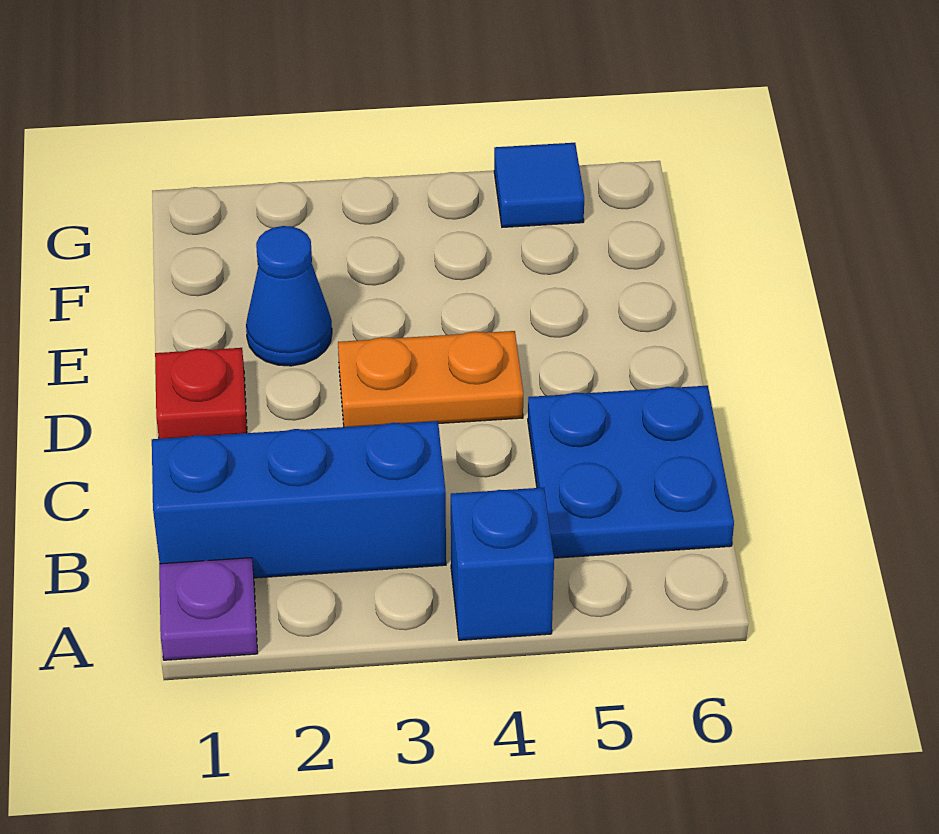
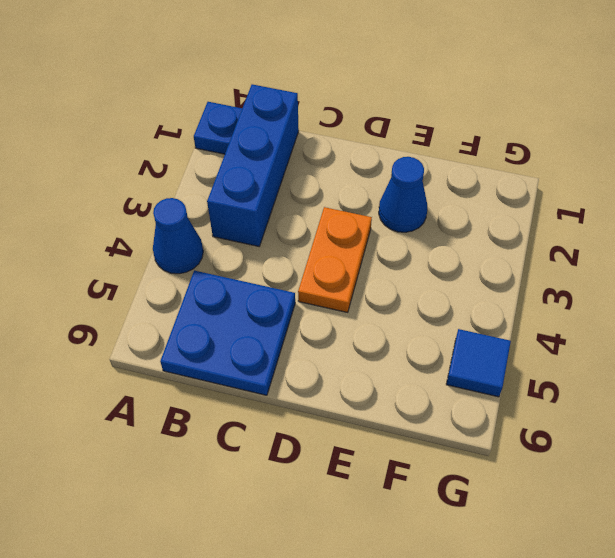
purple plate A1 level 1 -> blue plate A1 level 1
blue brick A4 level 1 -> blue cone A4 level 1
red plate D1 level 1 -> none

